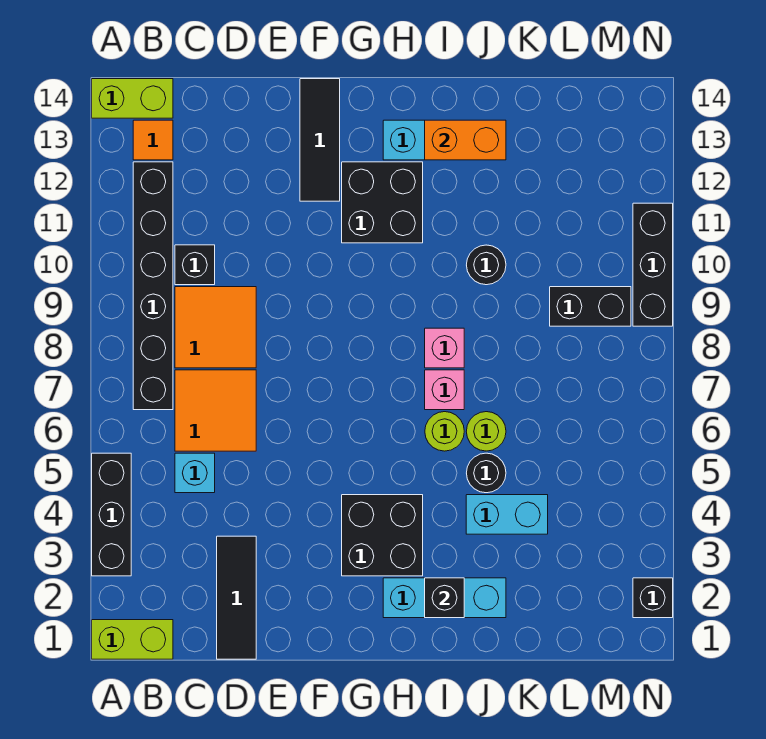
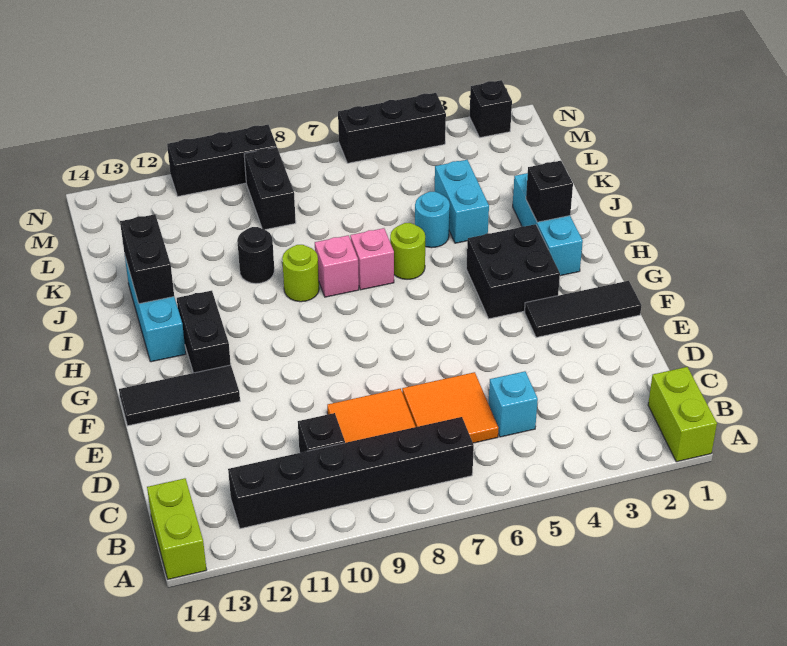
black brick A3:A5 level 1 -> black brick N4:N6 level 1
orange tile B13 level 1 -> none
black tile D1:D3 level 1 -> black tile F1:F3 level 1
black brick G11:H12 level 1 -> black brick G12:H12 level 1
orange brick I13:J13 level 2 -> black brick I13:J13 level 2
black round brick J5 level 1 -> cyan round brick J5 level 1
lime round brick J6 level 1 -> lime round brick I9 level 1

